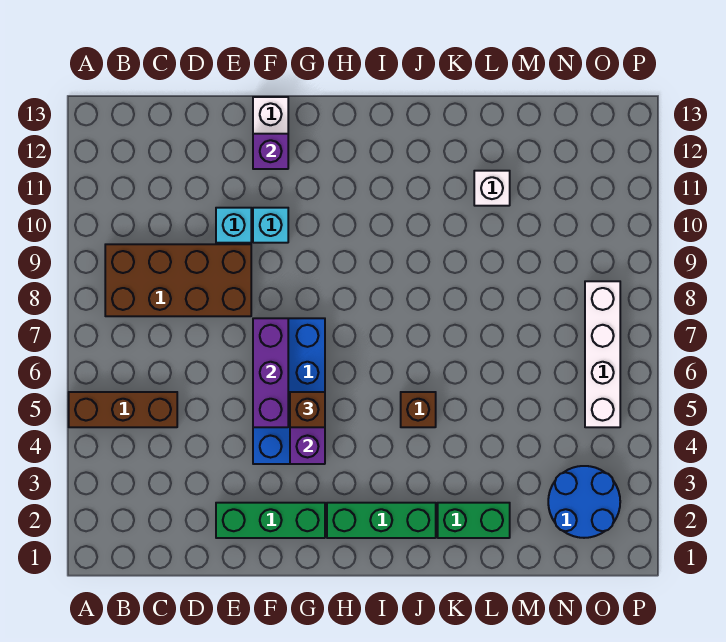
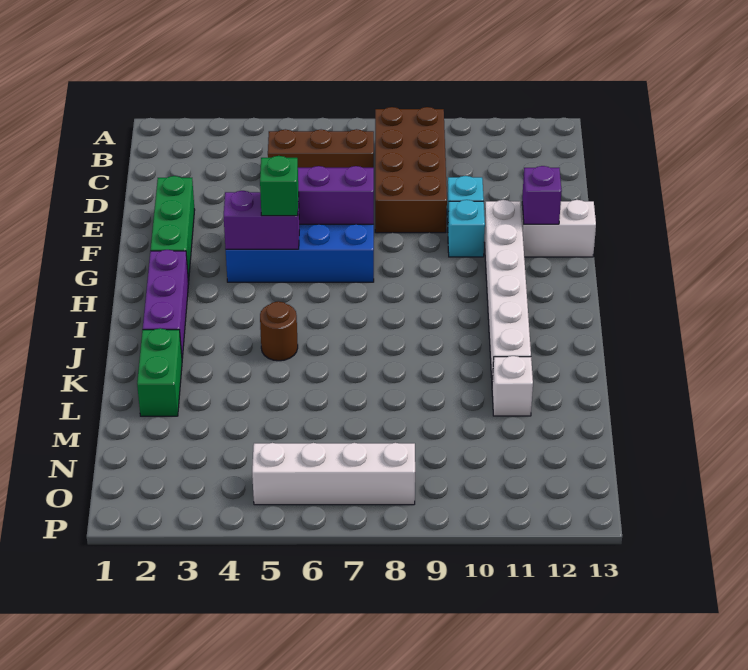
brown brick A5:C5 level 1 -> brown brick C5:C7 level 1
none -> white brick F11:K11 level 1
brown brick G5 level 3 -> green brick G5 level 3
green brick H2:J2 level 1 -> purple brick H2:J2 level 1
brown brick J5 level 1 -> brown round brick J5 level 1
blue round brick N2:O3 level 1 -> none

